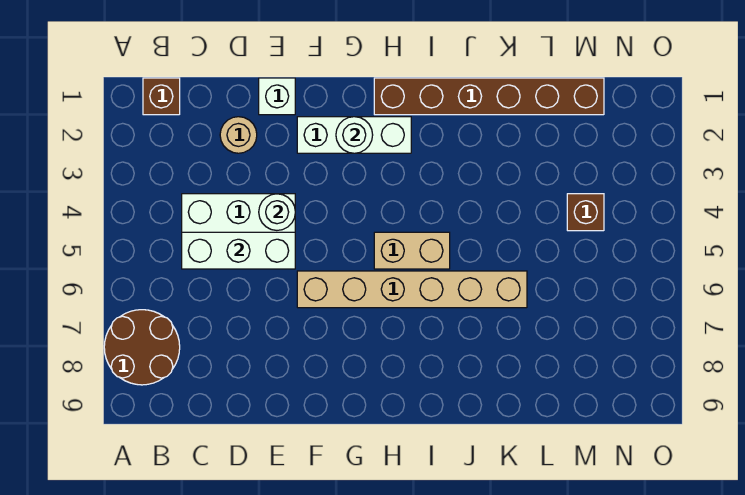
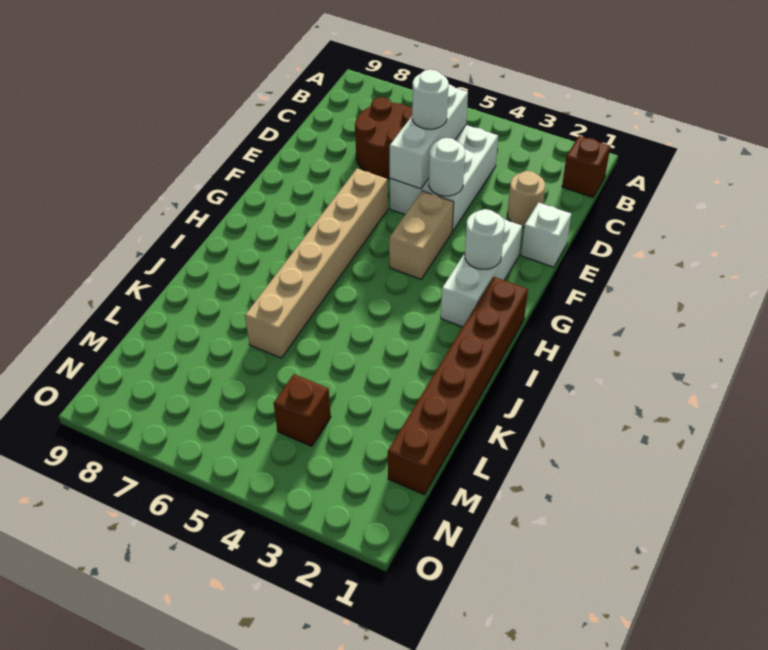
brown round brick A7:B8 level 1 -> brown round brick C6:D7 level 1
none -> white round brick D5 level 3
tan brick H5:I5 level 1 -> tan brick F4:G4 level 1

